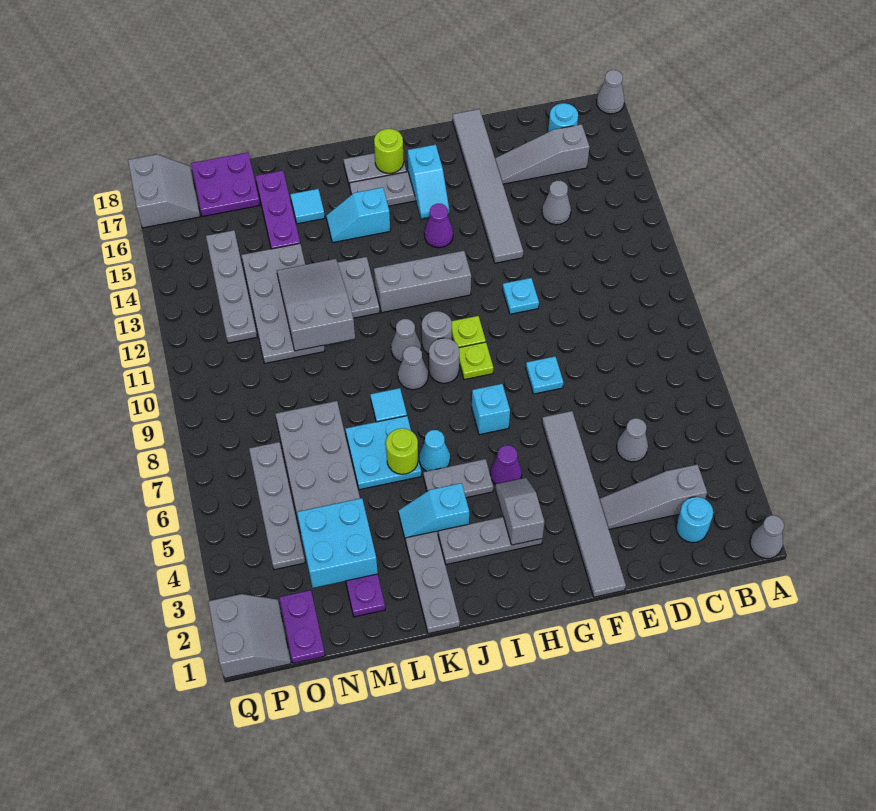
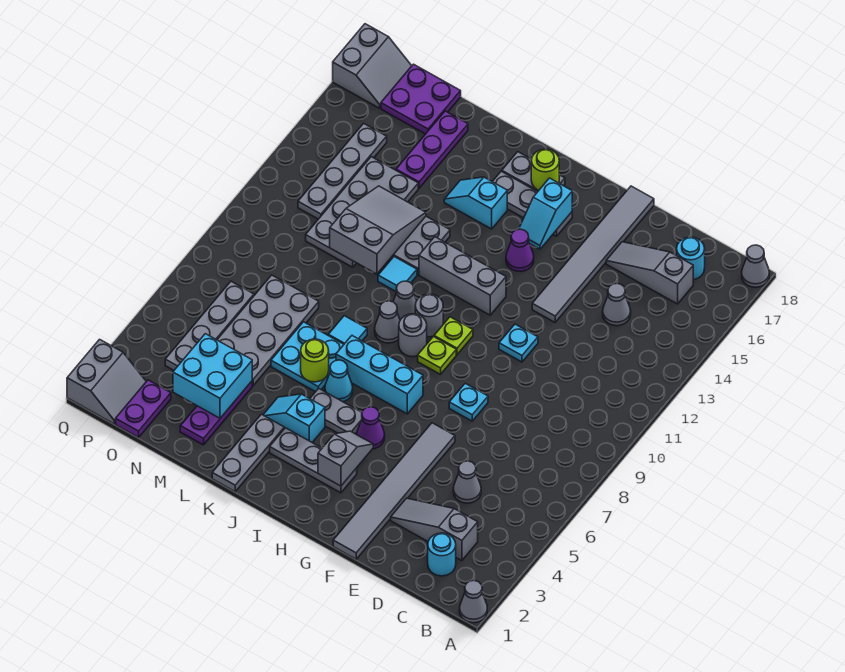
cyan brick H7 level 1 -> cyan brick H7:J7 level 1
cyan tile L16 level 1 -> cyan tile K11 level 1

